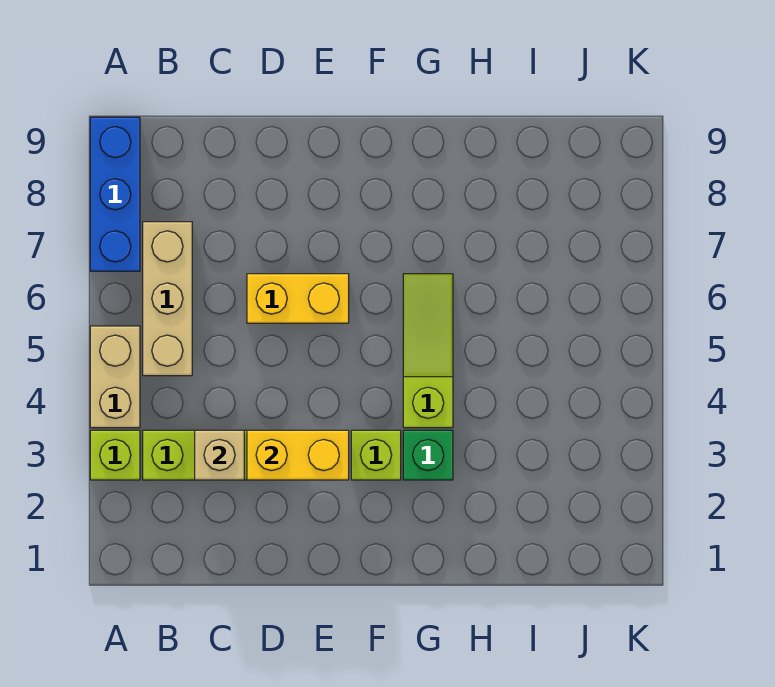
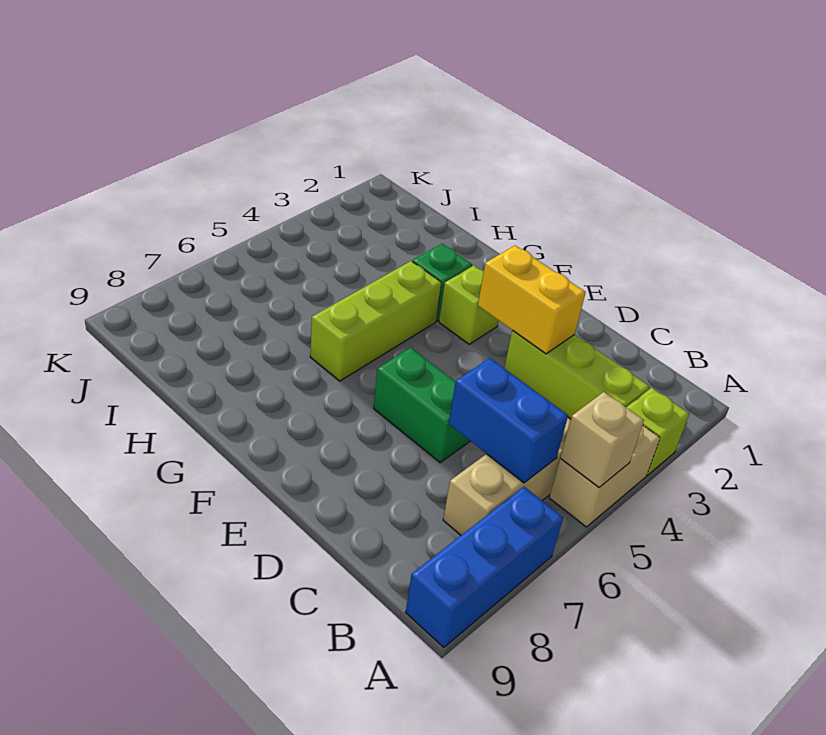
none -> blue brick B6:C6 level 2
tan brick C3 level 2 -> tan brick A5 level 2
yellow brick D6:E6 level 1 -> green brick D6:E6 level 1
lime slope G4:G6 level 1 top 4 -> lime brick G4:G6 level 1

